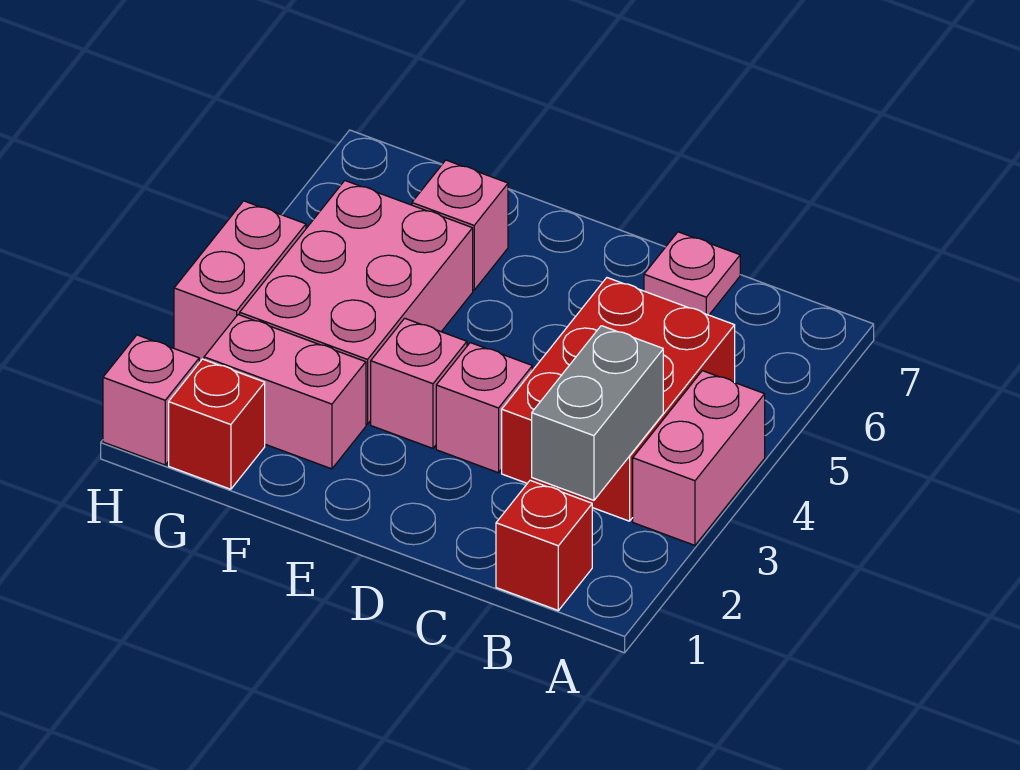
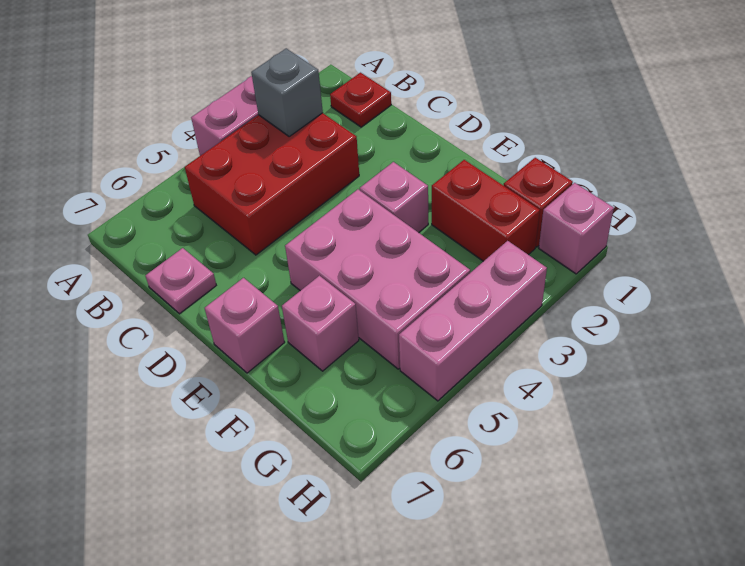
red brick B1 level 1 -> red plate B1 level 1
grey brick B2:B3 level 2 -> grey brick B3 level 2
pink brick D3 level 1 -> pink brick E7 level 1
pink brick F2:G2 level 1 -> red brick F2:G2 level 1
pink brick F3:G5 level 1 -> pink brick E4:G5 level 1
pink brick H3:H4 level 1 -> pink brick H3:H5 level 1

